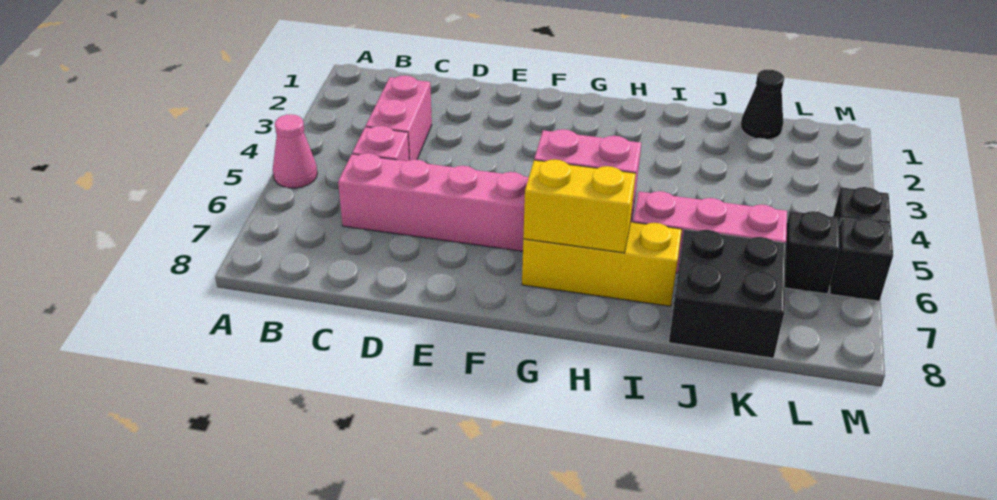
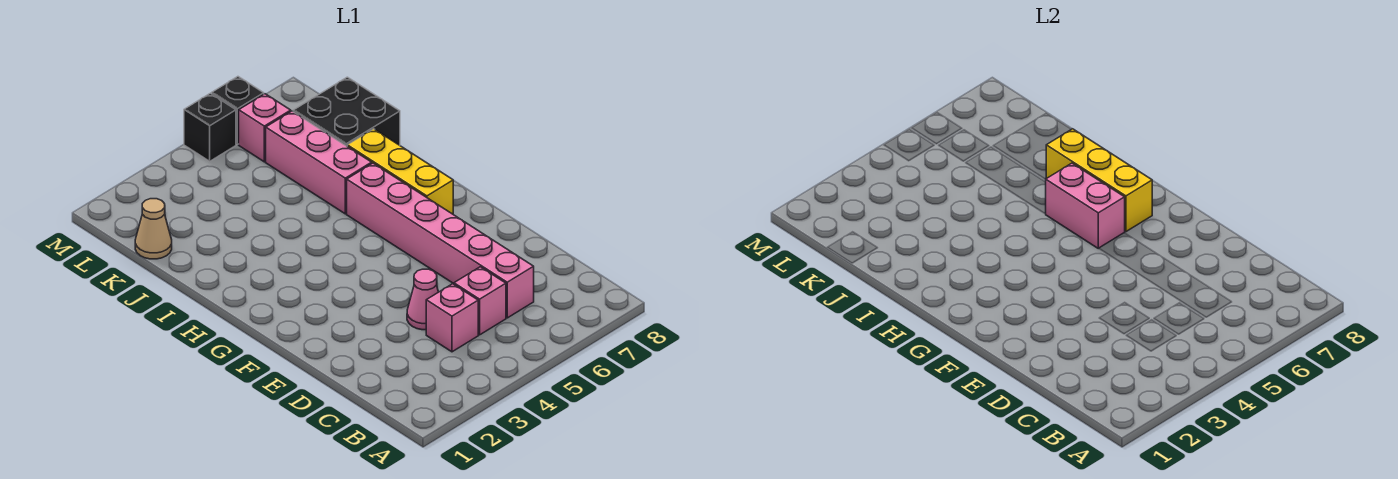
pink cone A5 level 1 -> pink cone D4 level 1
pink brick C3:C4 level 1 -> pink brick C4 level 1
yellow brick G7:H7 level 2 -> yellow brick G7:I7 level 2
black cone K1 level 1 -> tan cone K1 level 1
black brick L6 level 1 -> pink brick L6 level 1

